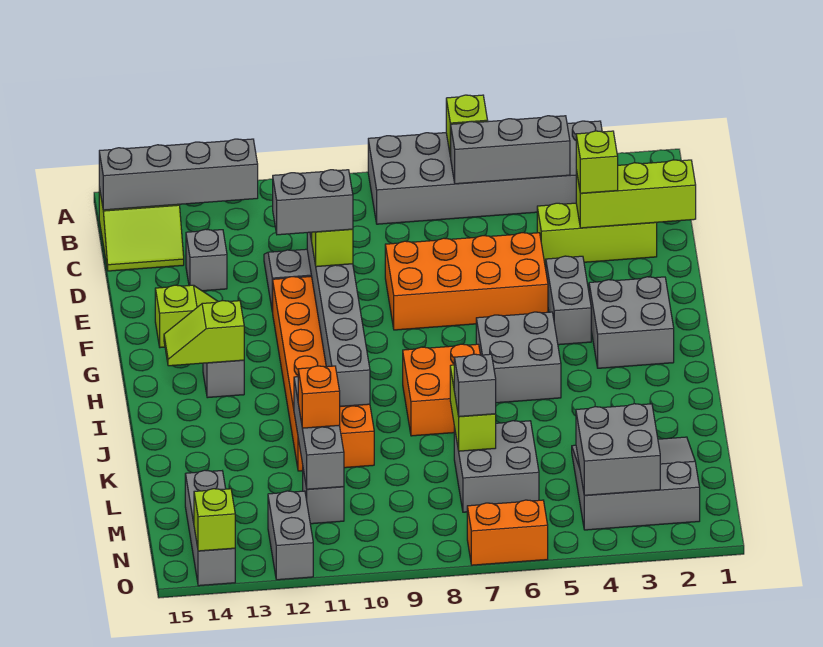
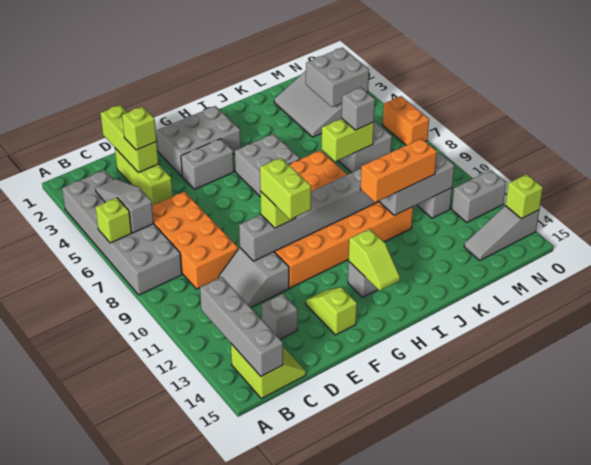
grey brick B4:B6 level 2 -> grey slope B4:B6 level 2 top 6
orange brick E5:F8 level 1 -> orange brick C6:D9 level 1
grey brick F10:F11 level 4 -> lime brick F10:F11 level 4
grey brick G2:H3 level 1 -> grey brick F2:H3 level 1
orange brick L11 level 3 -> orange brick J11:L11 level 3
grey brick M14:O14 level 1 -> grey slope M14:O14 level 1 top O

